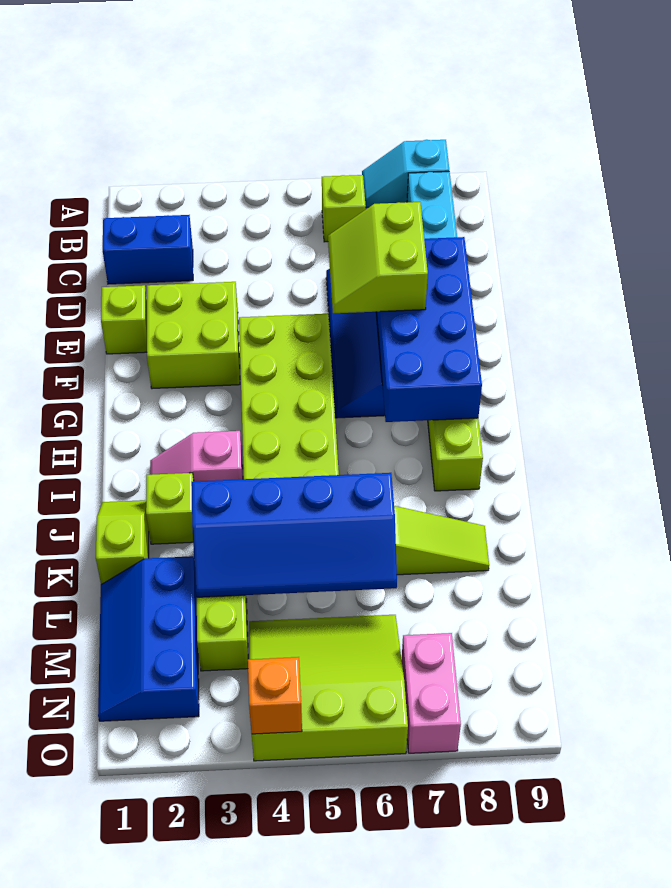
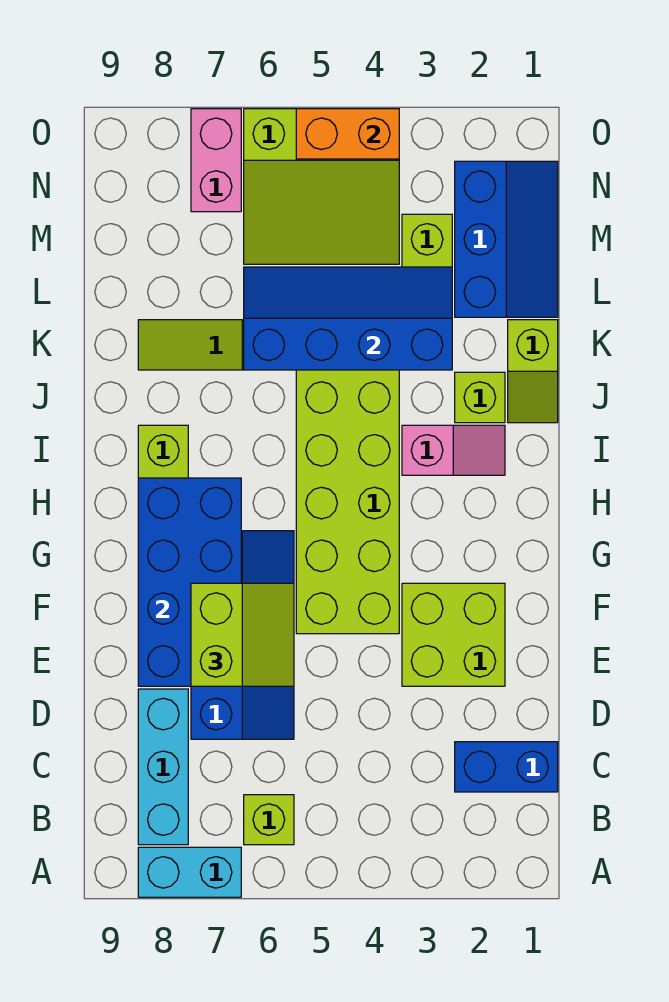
cyan slope A7:A8 level 1 top 8 -> cyan brick A7:A8 level 1
lime brick E1 level 1 -> none
orange brick O4 level 2 -> orange brick O4:O5 level 2

